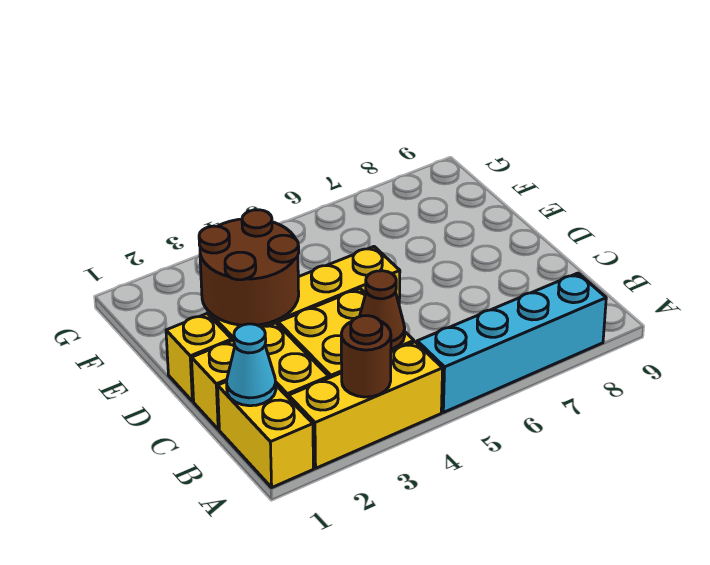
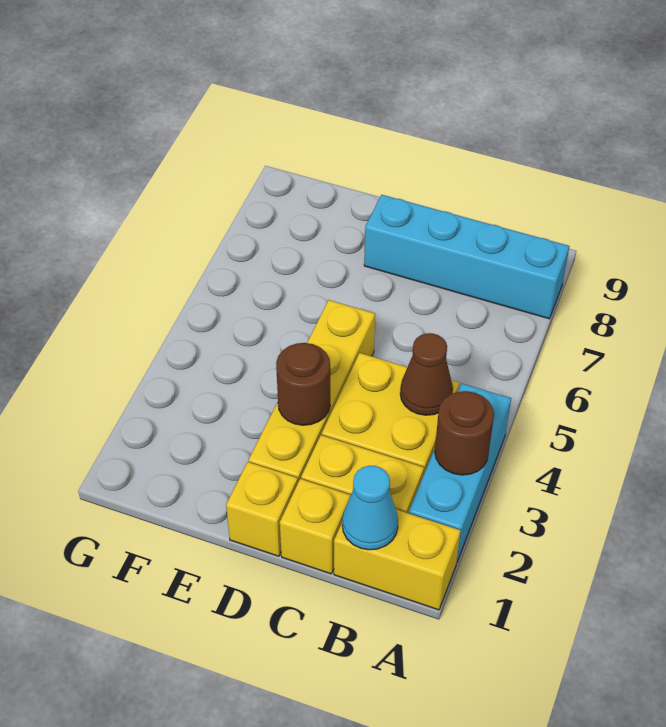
yellow brick A2:A4 level 1 -> cyan brick A2:A4 level 1
cyan brick A5:A8 level 1 -> cyan brick A8:D8 level 1
brown round brick D2:E3 level 2 -> brown round brick D3 level 2

